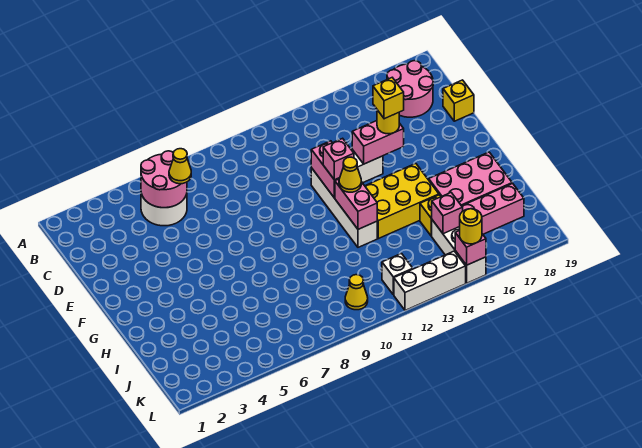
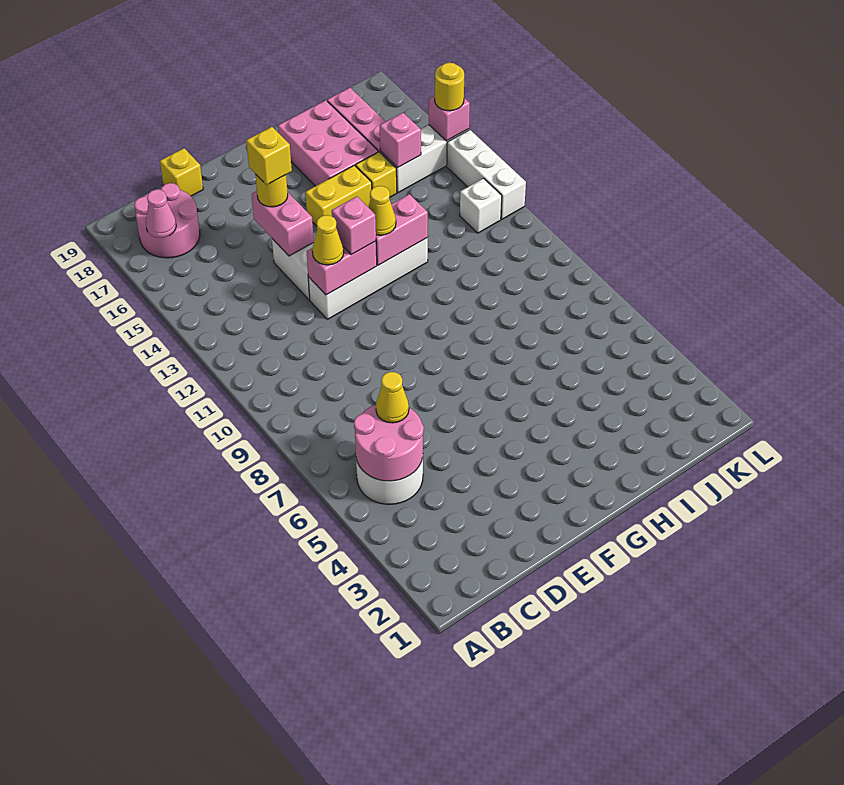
none -> pink cone B17 level 2
yellow brick G13:H15 level 1 -> yellow brick G15:H15 level 1
yellow cone K10 level 1 -> yellow cone E12 level 3

